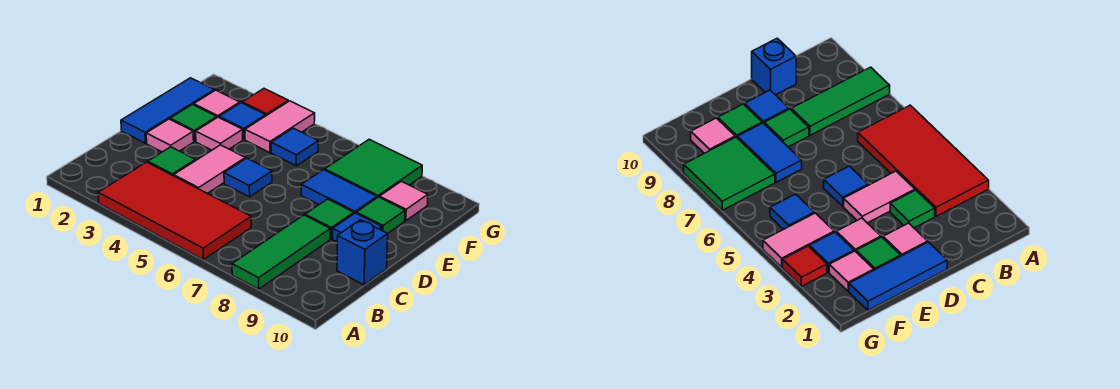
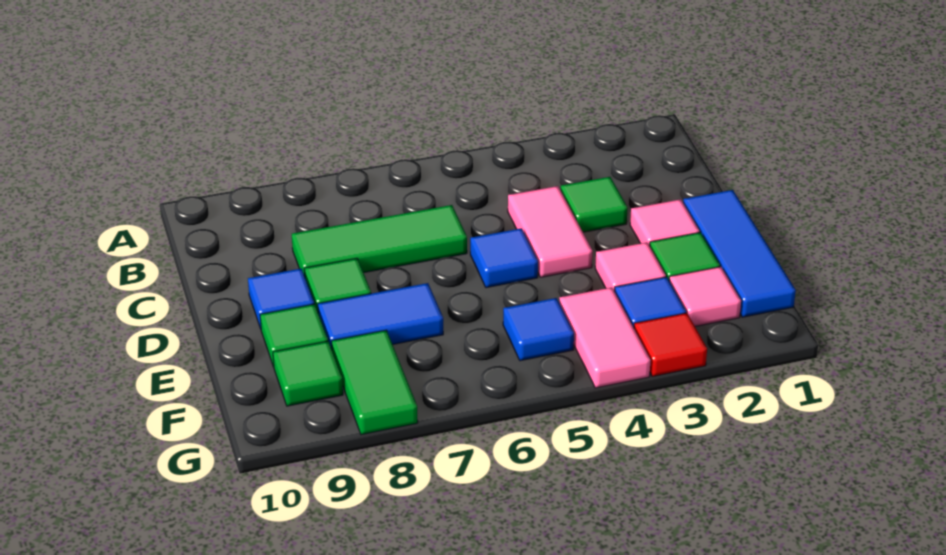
red tile A3:B6 level 1 -> none
green tile A8:C8 level 1 -> green tile C6:C8 level 1
blue brick C10 level 1 -> none
green tile F7:G8 level 1 -> green tile F8:G8 level 1
pink tile F9 level 1 -> green tile F9 level 1

